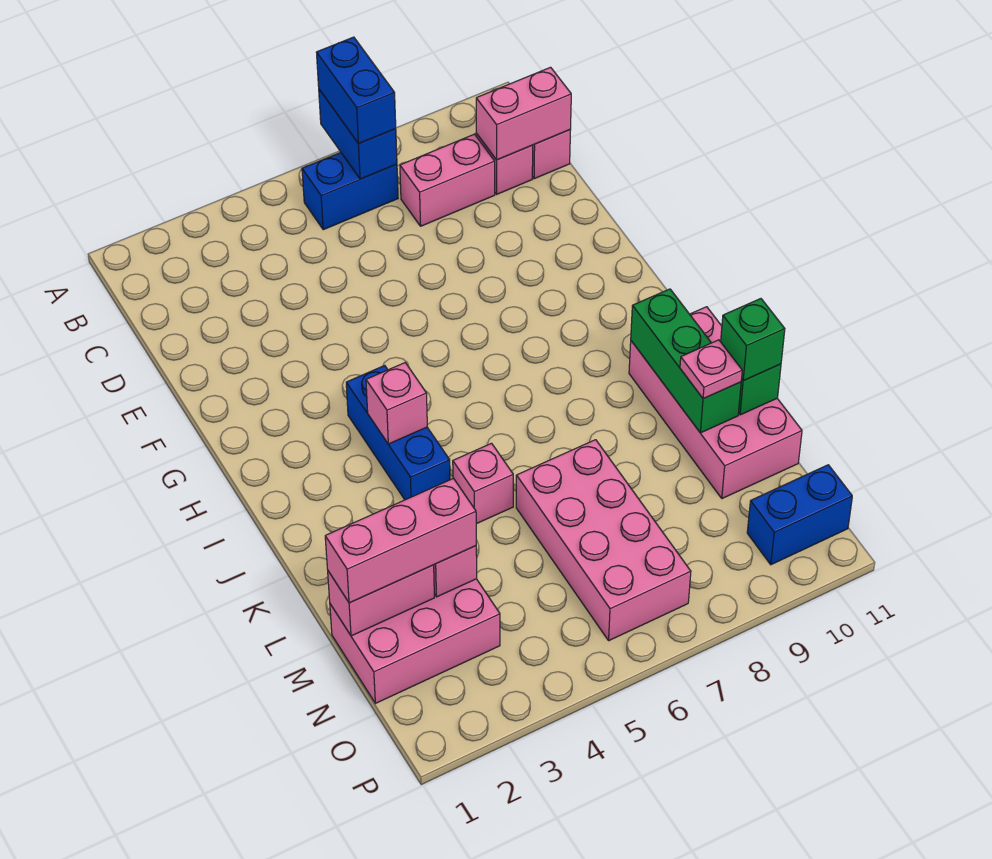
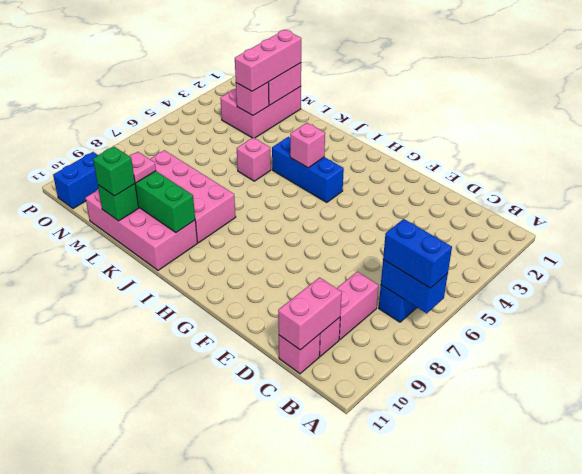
pink brick L6:O7 level 1 -> pink brick J8:M9 level 1

